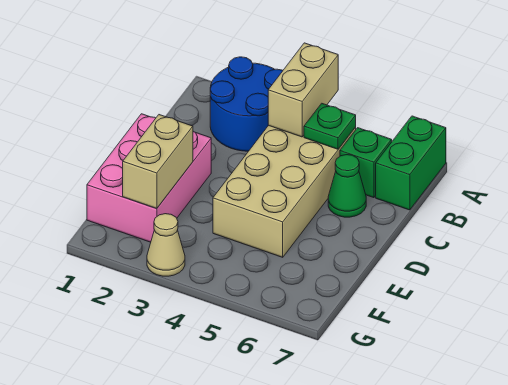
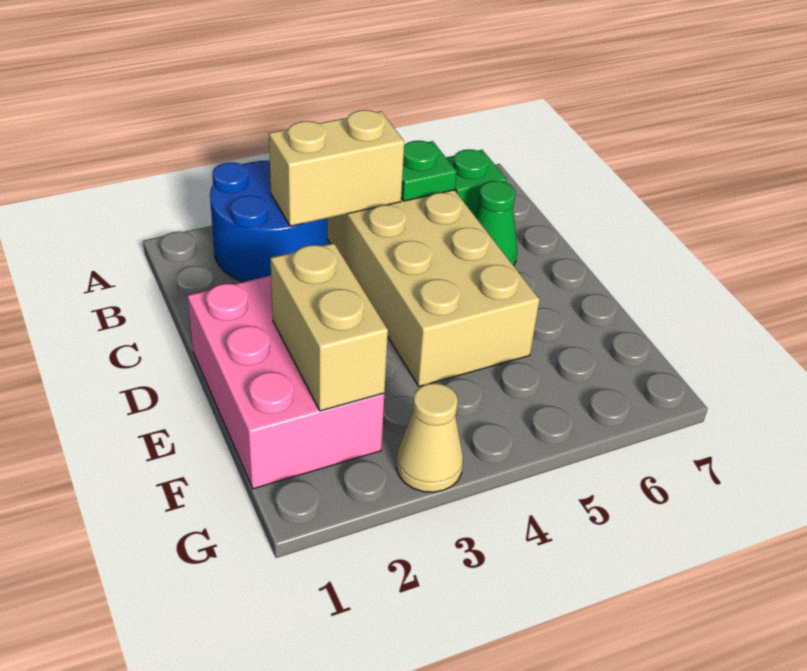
tan brick A4:B4 level 2 -> tan brick B3:B4 level 2
green brick A7:B7 level 1 -> none

